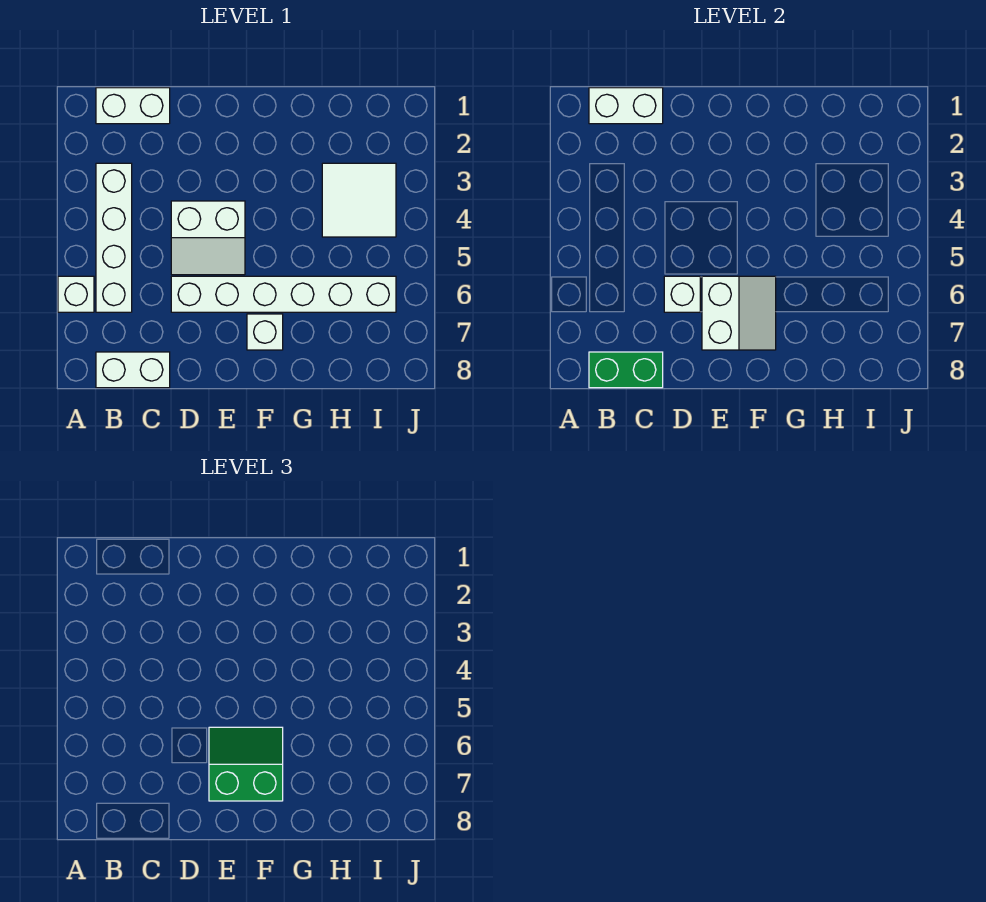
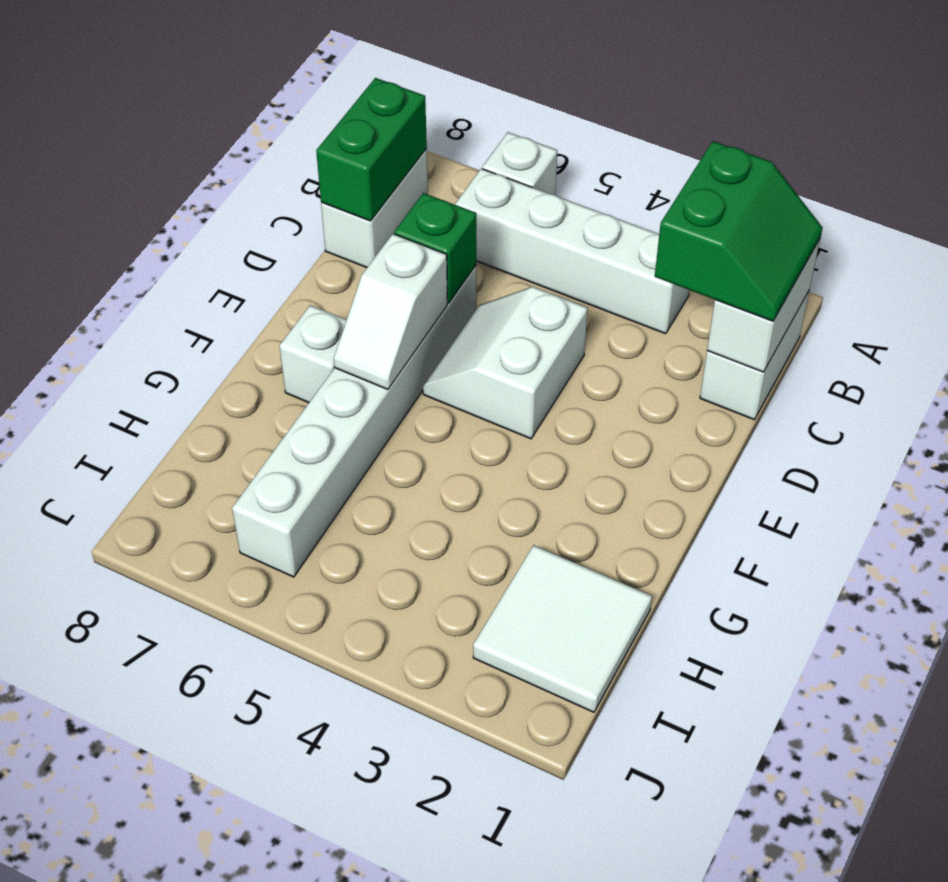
white brick D6 level 2 -> green brick D6 level 2
white slope E6:F7 level 2 top E -> white slope E6:F6 level 2 top E
green slope E6:F7 level 3 top 7 -> green slope B1:C2 level 3 top 2
white tile H3:I4 level 1 -> white tile H1:I2 level 1

